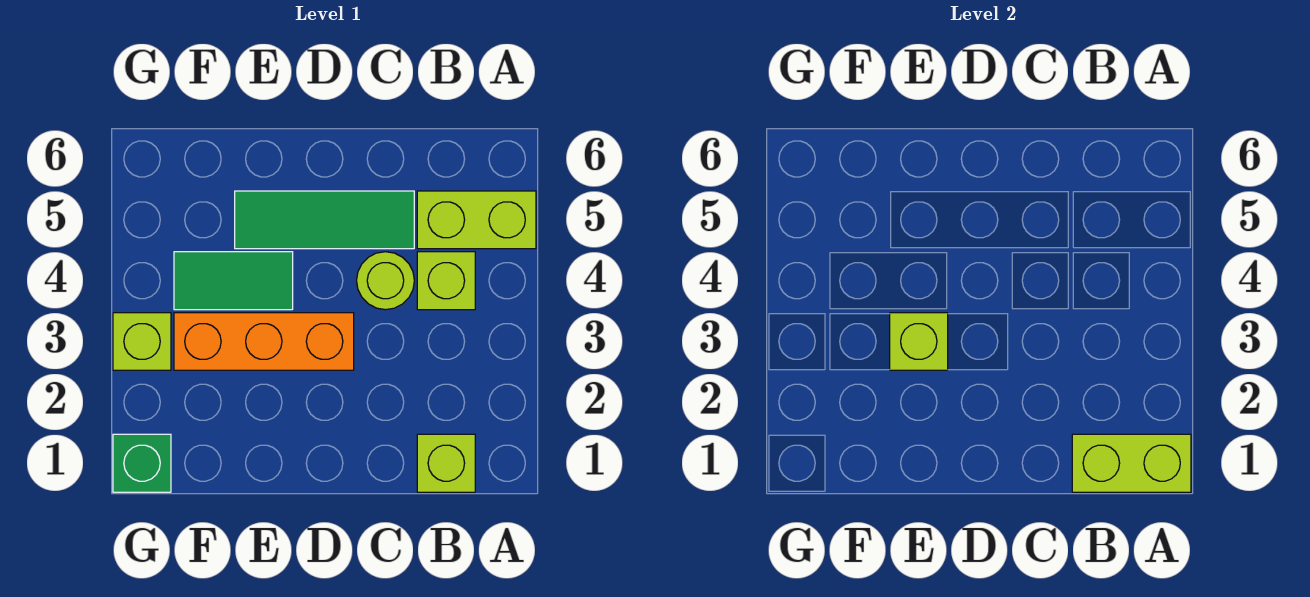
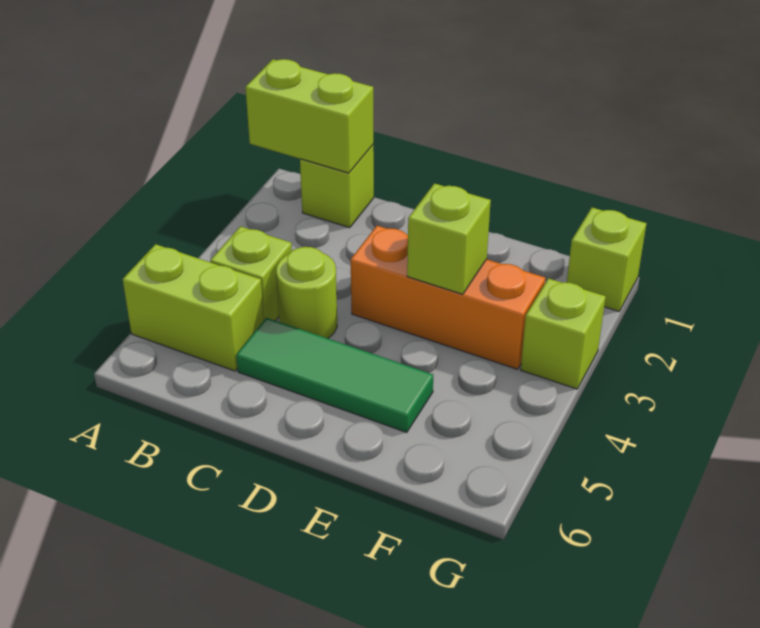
green tile E4:F4 level 1 -> none
green brick G1 level 1 -> lime brick G1 level 1

